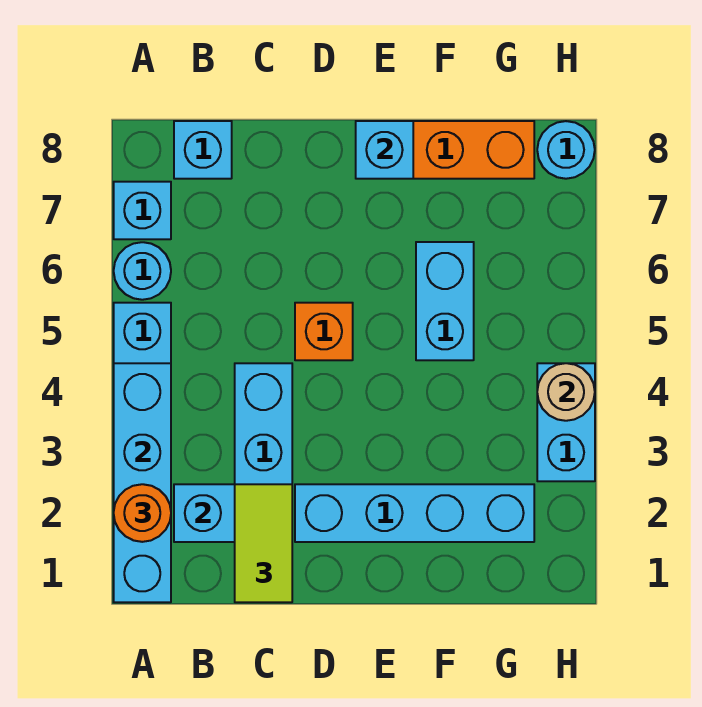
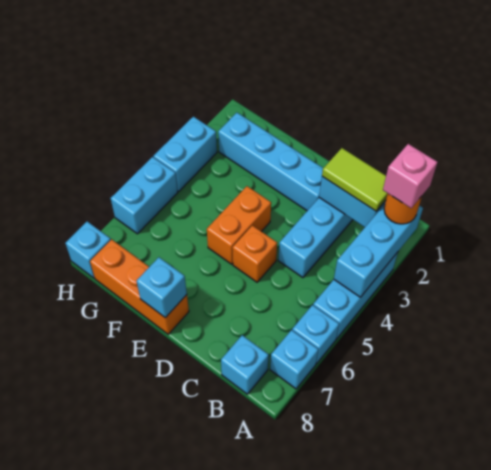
cyan brick A1:A4 level 2 -> cyan brick A2:A4 level 2
none -> pink brick A2 level 4
cyan round brick A6 level 1 -> cyan brick A6 level 1
lime tile C1:C2 level 3 -> lime tile B2:C2 level 3
none -> orange brick E4:E5 level 1
cyan brick F5:F6 level 1 -> cyan brick H5:H6 level 1
tan round brick H4 level 2 -> none
cyan round brick H8 level 1 -> cyan brick H8 level 1

